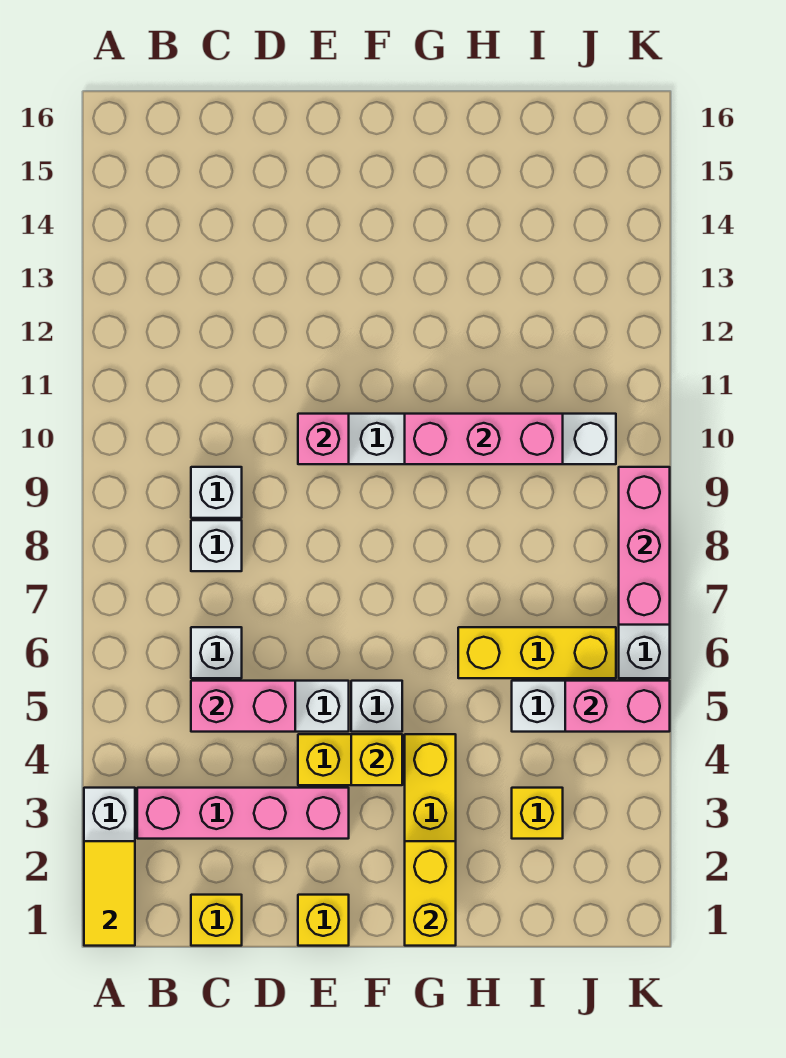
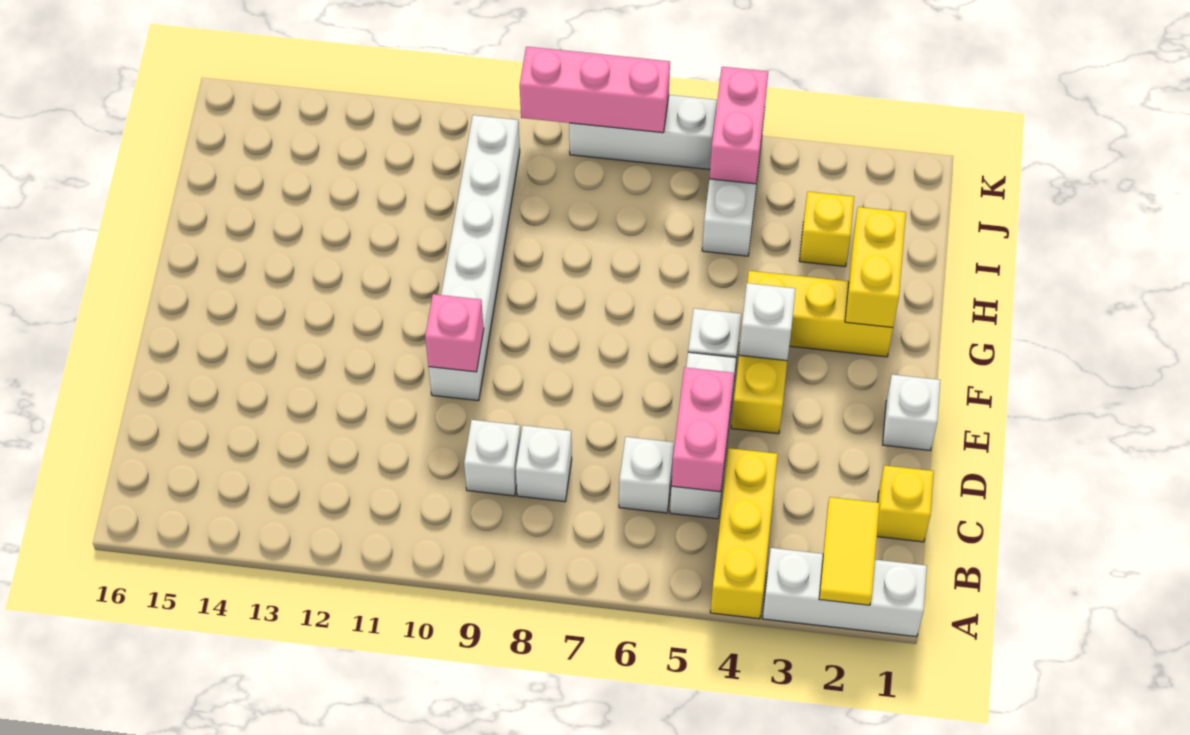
yellow tile A1:A2 level 2 -> yellow tile A2:B2 level 2
pink brick B3:E3 level 1 -> none
yellow brick E1 level 1 -> white brick E1 level 1
yellow brick F4 level 2 -> white brick F4 level 2
yellow brick G1:G2 level 2 -> yellow brick G2:H2 level 2
pink brick G10:I10 level 2 -> none
yellow brick H6:J6 level 1 -> yellow brick A4:C4 level 1

